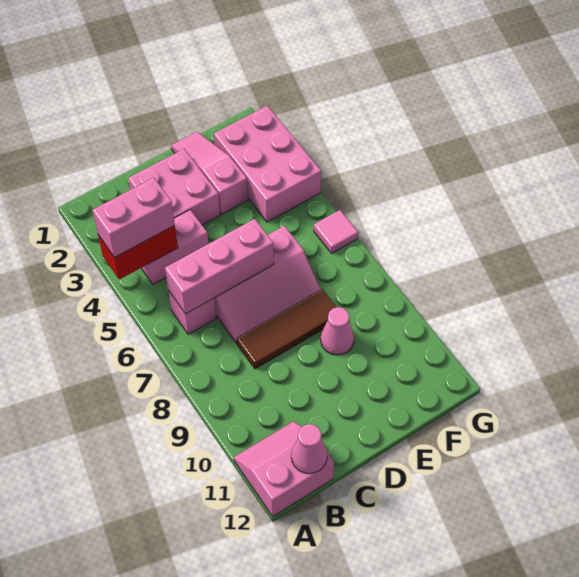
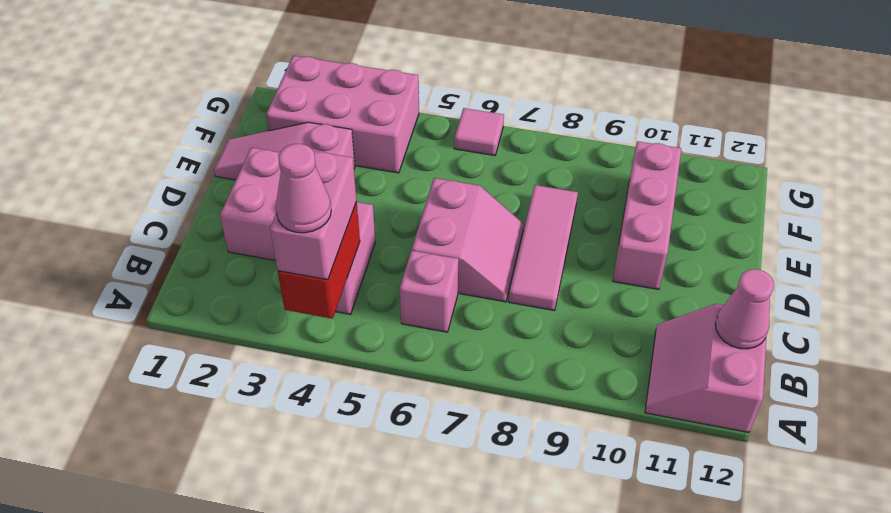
pink brick B6:D6 level 2 -> pink brick D10:F10 level 1
pink slope C6:E7 level 1 top 6 -> pink slope C6:D7 level 1 top 6
brown tile C8:E8 level 1 -> pink tile C8:E8 level 1
pink cone E9 level 1 -> pink cone A4 level 4

